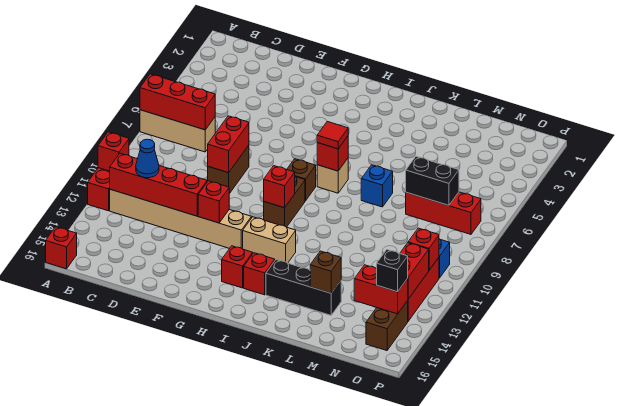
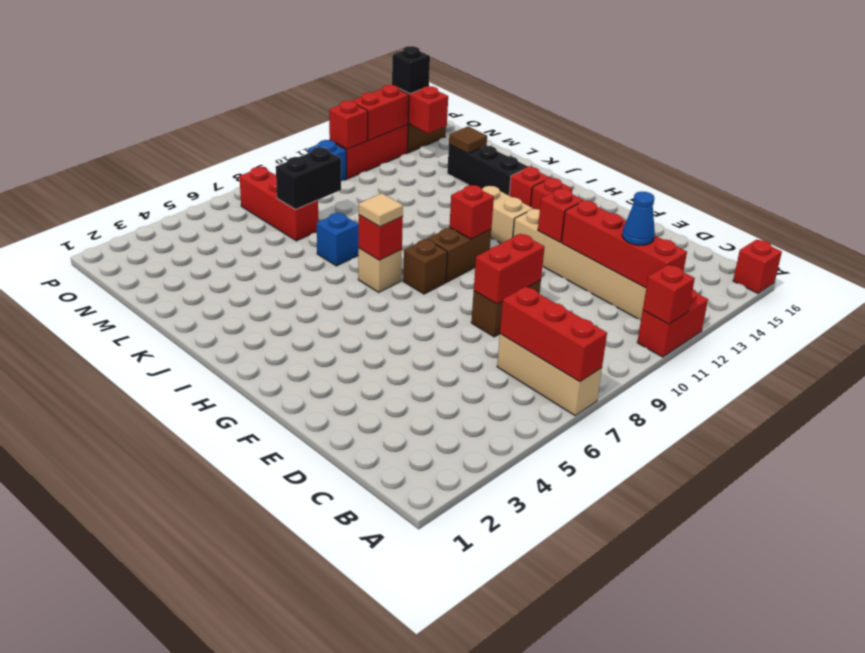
red tile I7 level 3 -> tan tile I7 level 3
brown brick L14 level 2 -> brown tile L14 level 2
black brick M7:N7 level 2 -> black brick M7:M8 level 2

